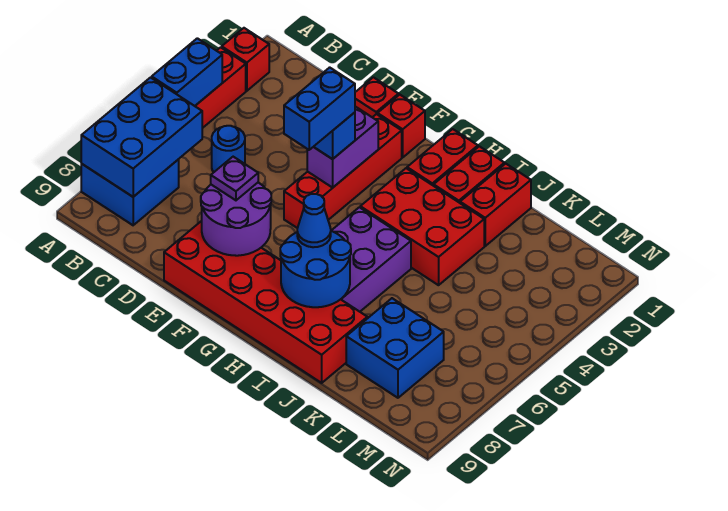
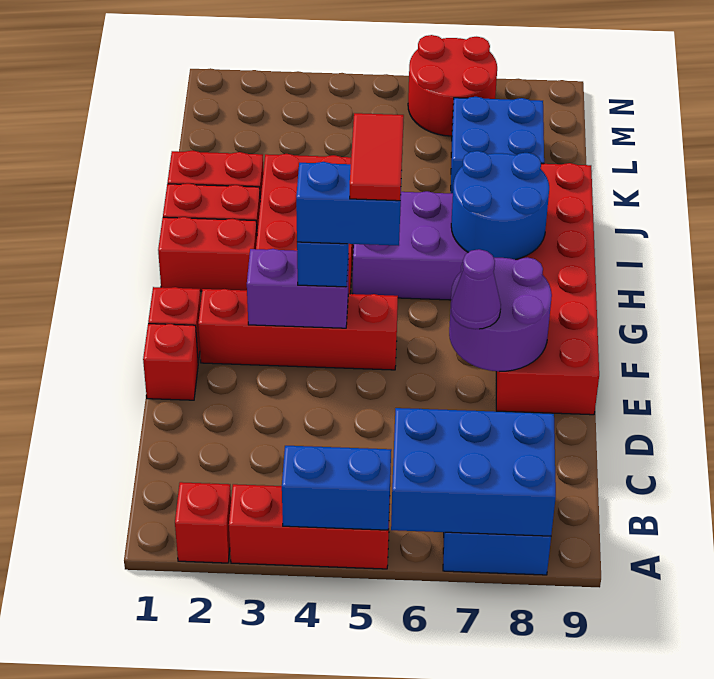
blue round brick C5 level 1 -> none
purple plate E7 level 3 -> purple cone E7 level 3
none -> red tile F5:G5 level 5
blue cone H7 level 3 -> none
none -> red round brick M6:N7 level 1

